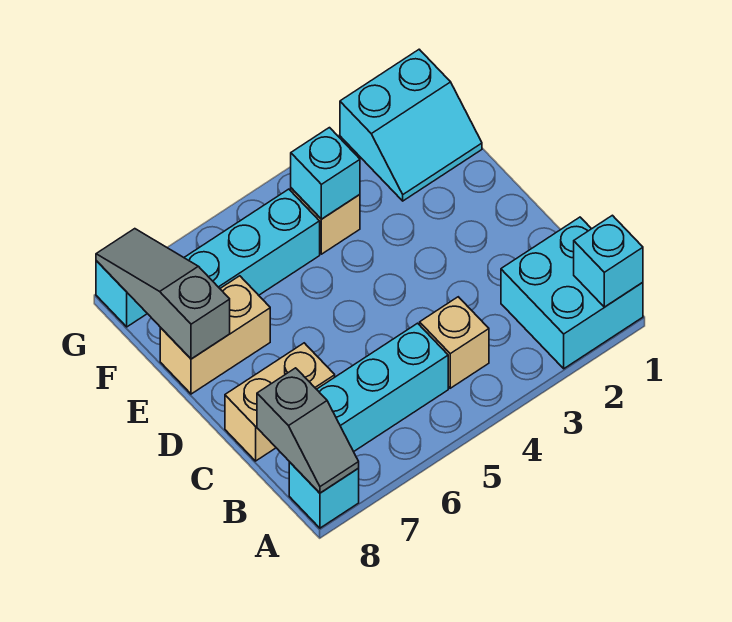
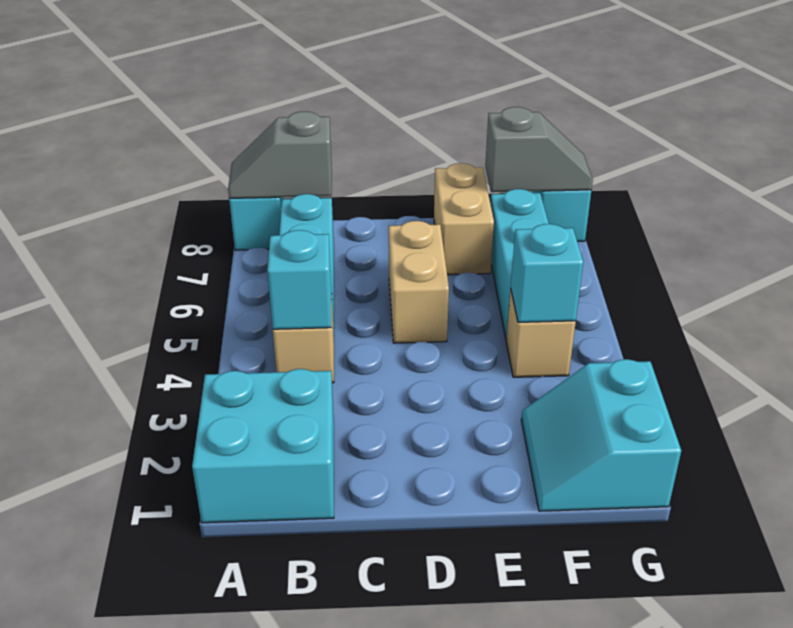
cyan brick A1 level 2 -> cyan brick B4 level 2
tan brick C7:C8 level 1 -> tan brick D5:D6 level 1
grey slope E8:G8 level 2 top E -> grey slope F8:G8 level 2 top F

